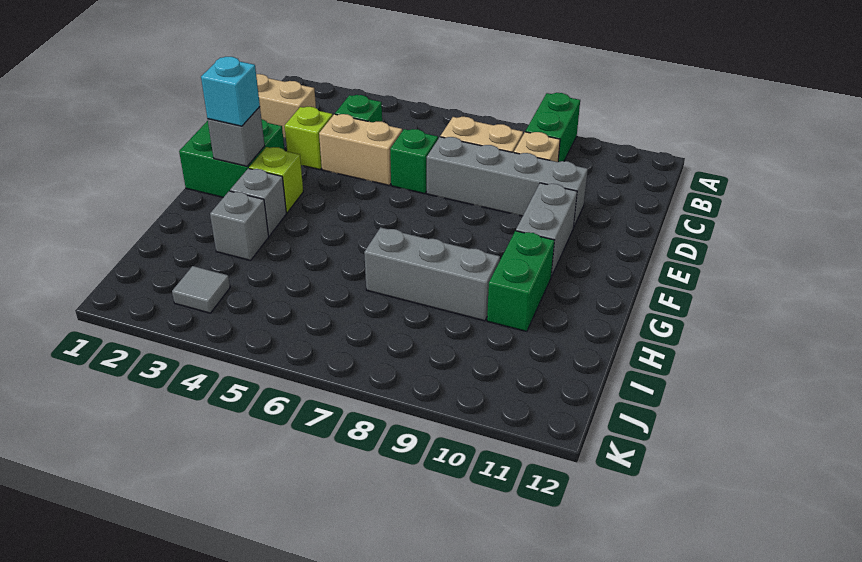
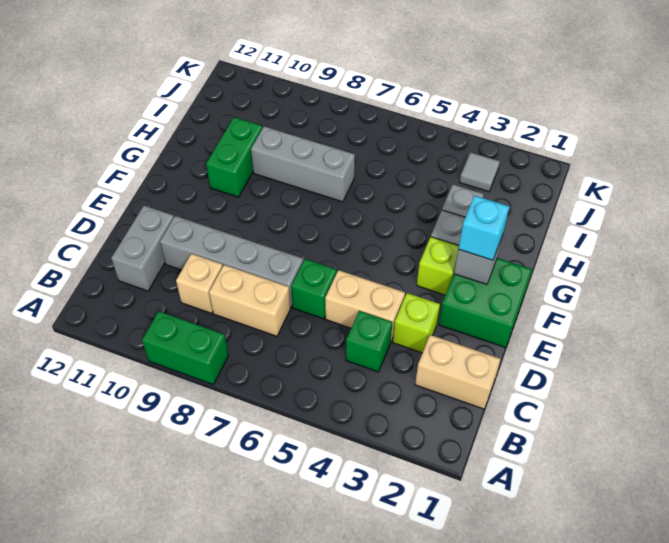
green brick A9:B9 level 1 -> green brick A8:A9 level 1
grey brick E10:F10 level 1 -> grey brick C11:D11 level 1

